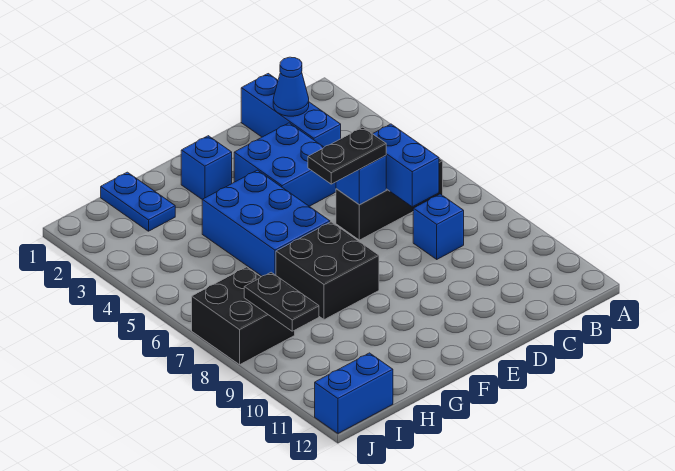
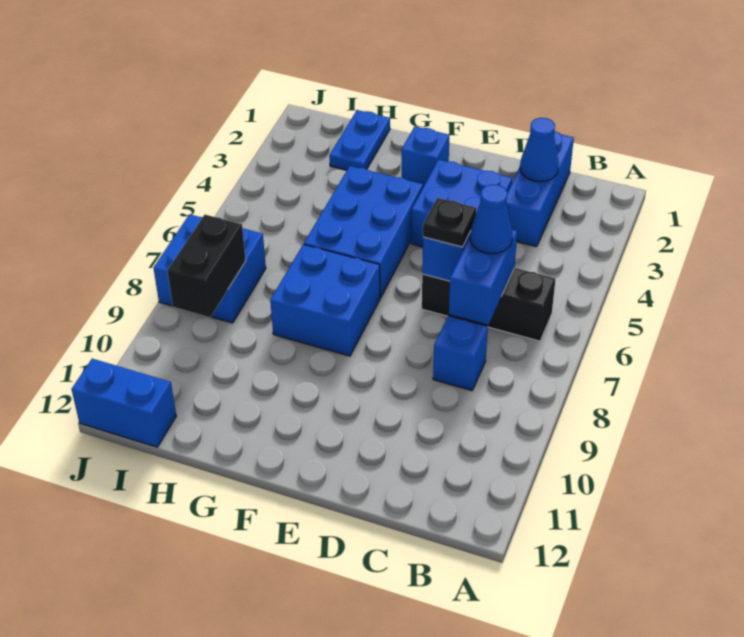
none -> blue cone C6 level 3
black plate D6:E6 level 3 -> black plate D6 level 3
black brick F7:G8 level 1 -> blue brick F7:G8 level 1
black brick I7:J8 level 1 -> blue brick I7:J8 level 1
black plate I8:I9 level 2 -> black brick I8:I9 level 2

